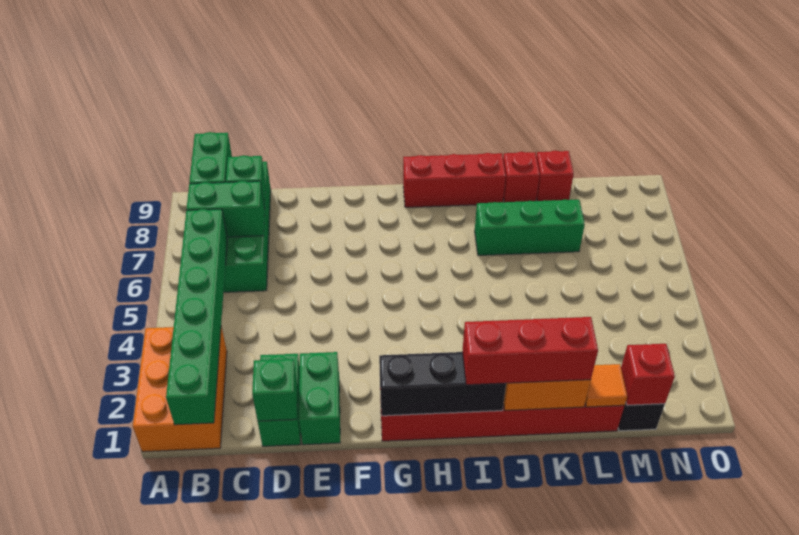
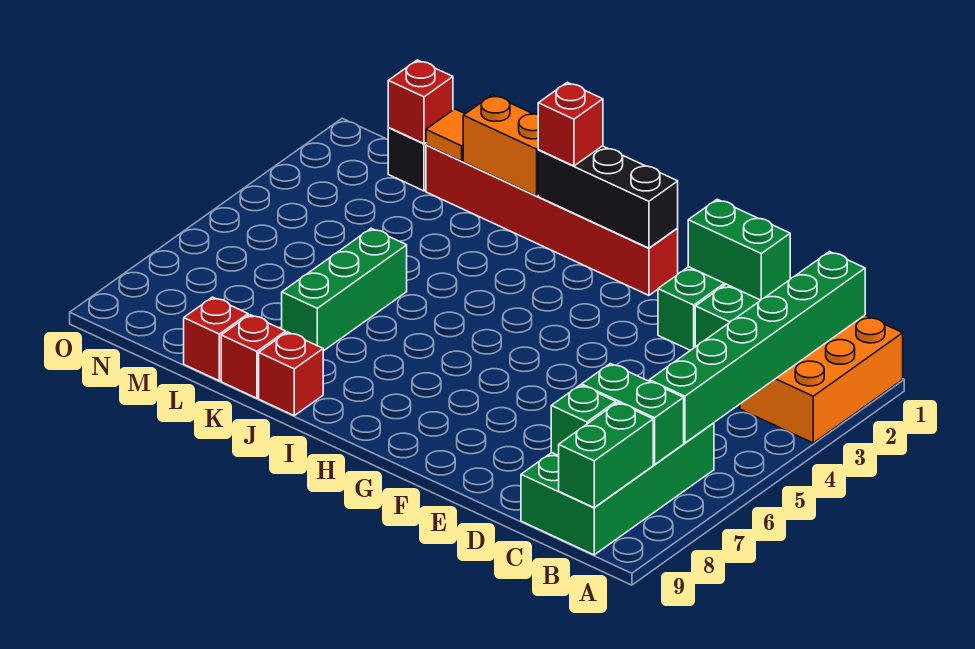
green brick D1 level 2 -> green brick D1:E1 level 2
red brick H9:J9 level 1 -> red brick J9 level 1
red brick I1:K1 level 3 -> red brick I1 level 3
green brick J7:L7 level 1 -> green brick K5:K7 level 1

